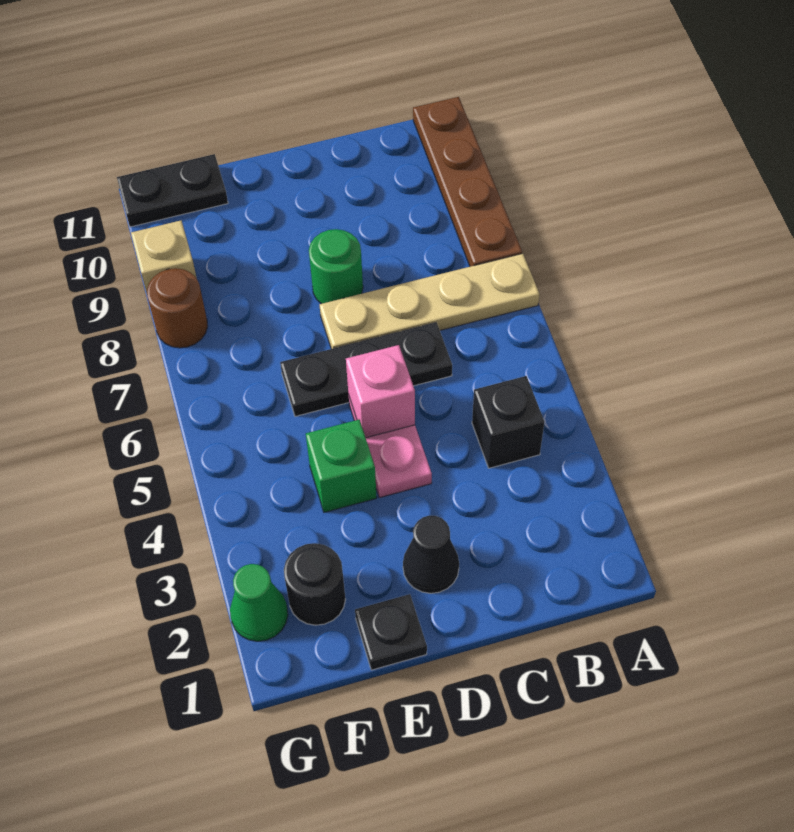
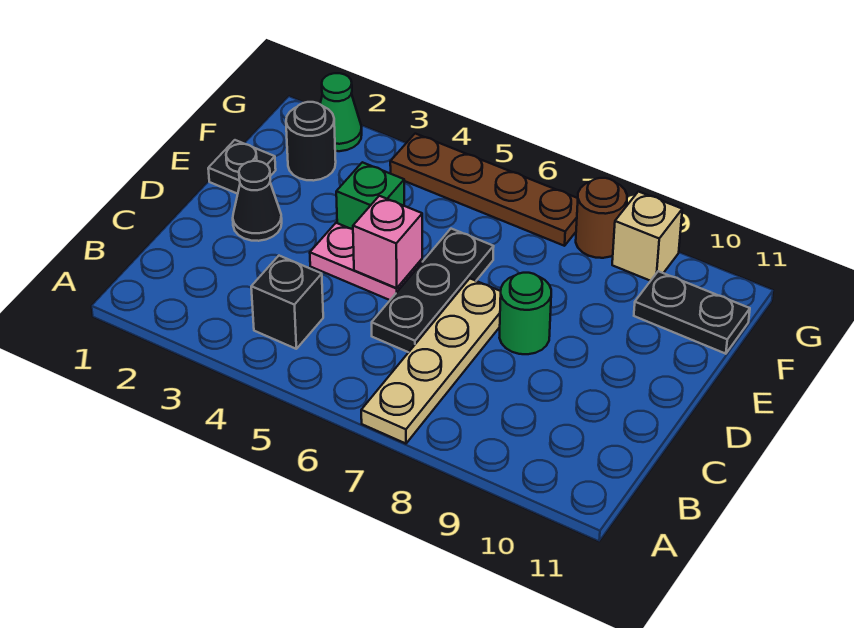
brown plate A8:A11 level 1 -> brown plate G4:G7 level 1
black plate F11:G11 level 1 -> black plate F10:F11 level 1

